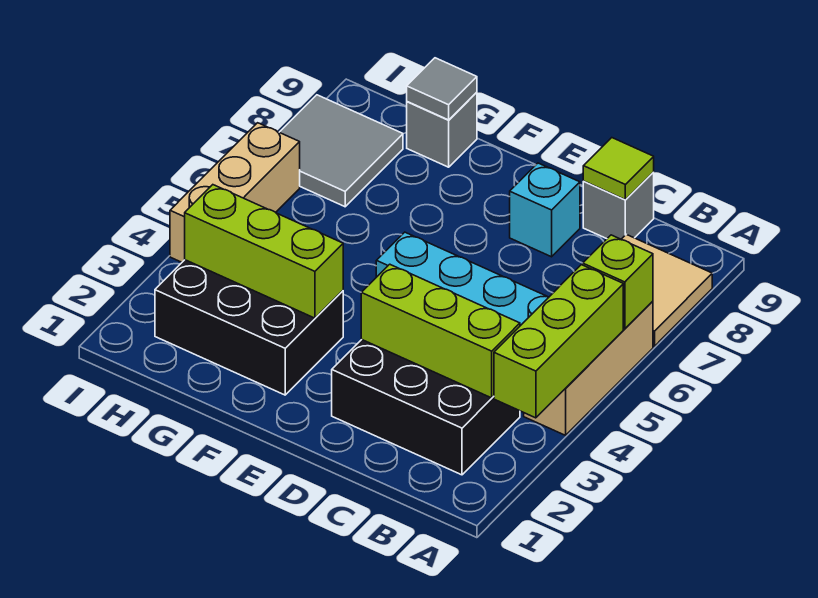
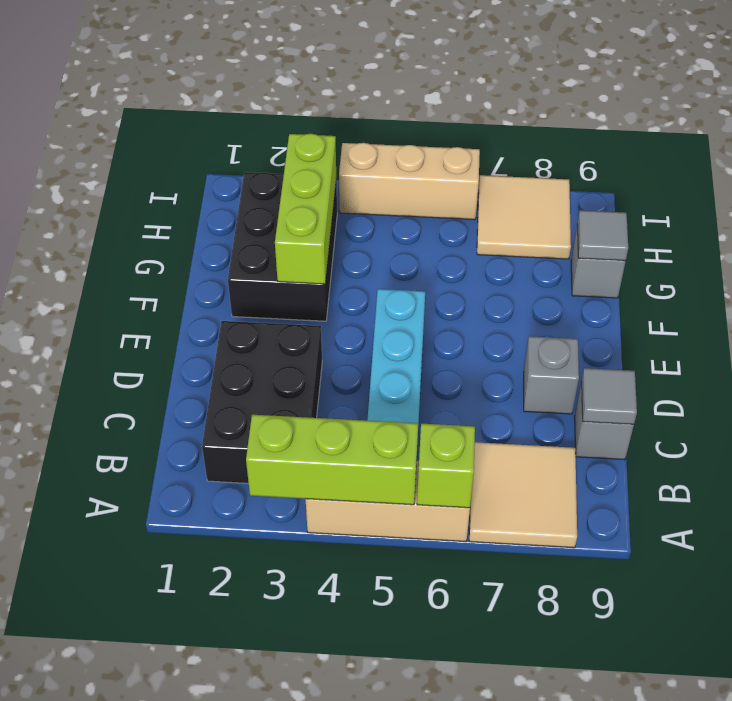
lime brick B3:D3 level 2 -> none
lime tile C9 level 2 -> grey tile C9 level 2
cyan brick D8 level 1 -> grey brick D8 level 1
grey tile H7:I8 level 1 -> tan tile H7:I8 level 1

